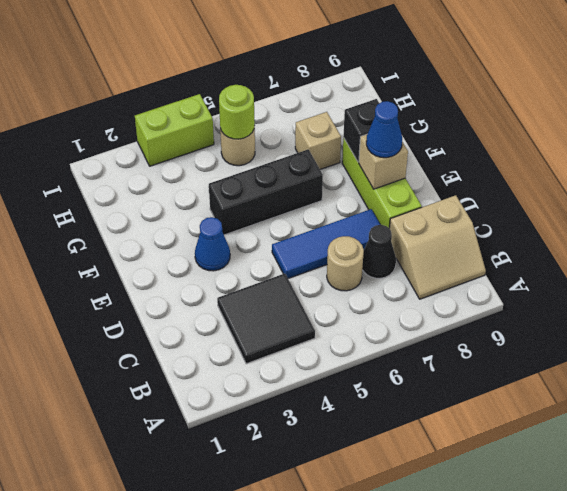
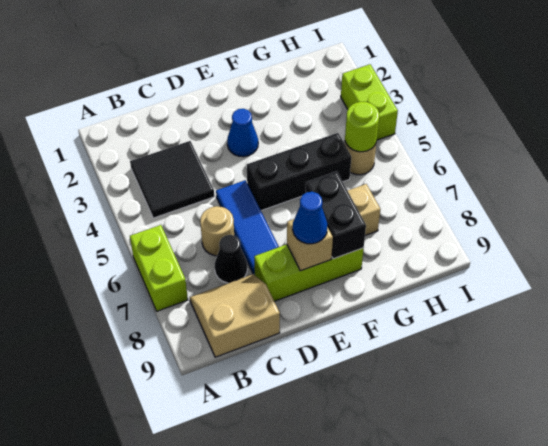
none -> lime brick A6:A7 level 1
tan slope B8:C9 level 1 top C -> tan slope B8:C9 level 1 top 9
black brick F4:F6 level 1 -> black brick E5:G5 level 1
black brick F8 level 2 -> black brick F7:F8 level 2

